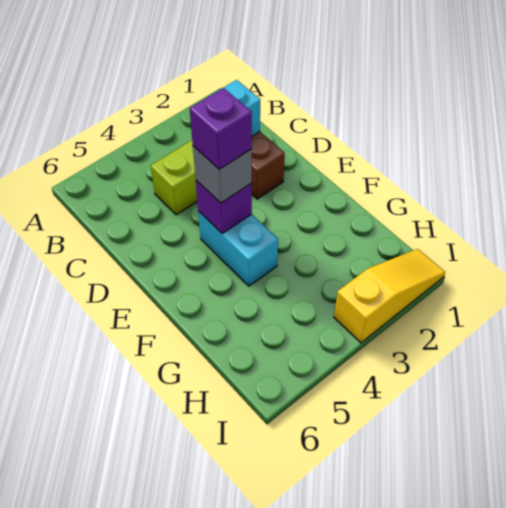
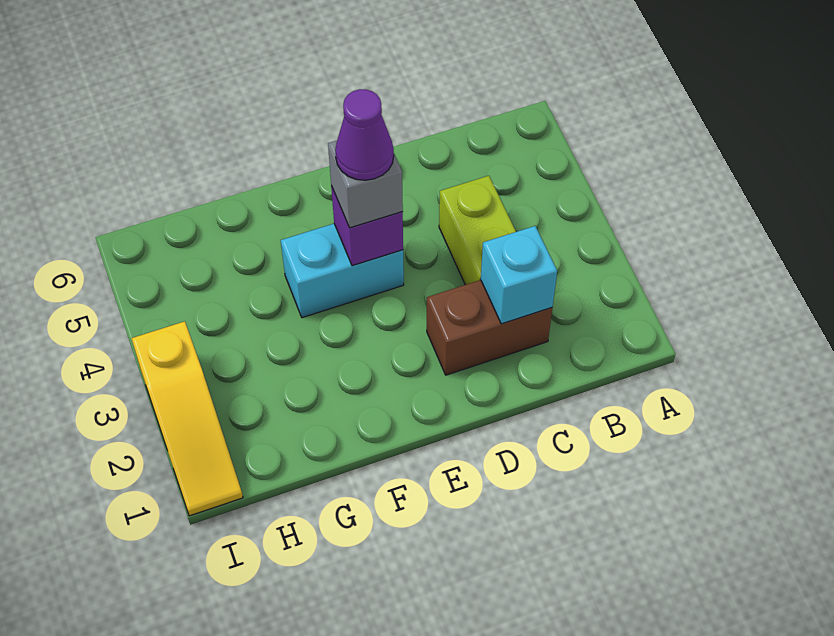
purple brick E4 level 4 -> purple cone E4 level 4

